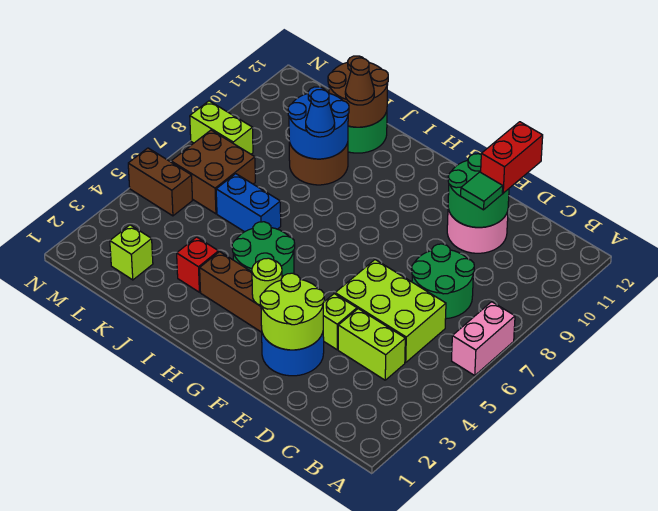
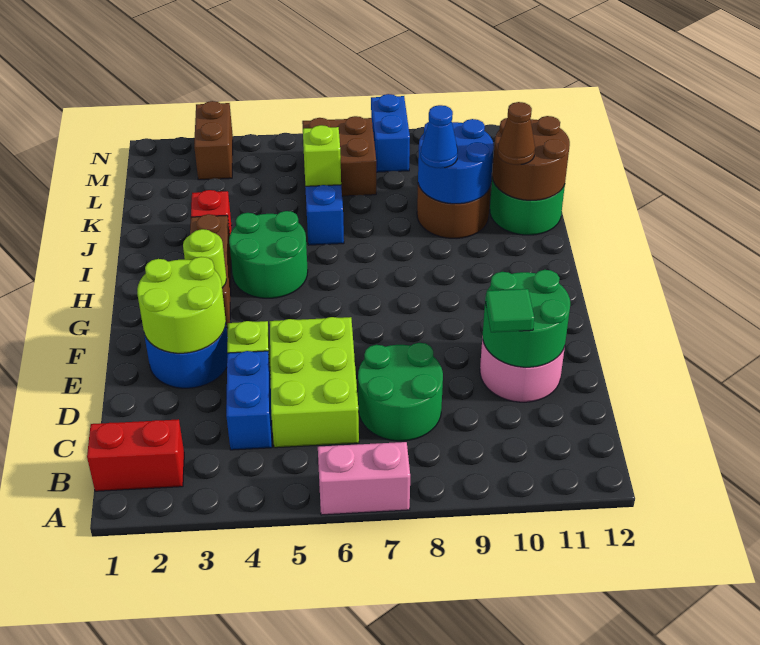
lime brick C4:D4 level 1 -> blue brick C4:D4 level 1
red brick D11:D12 level 3 -> red brick B1:B2 level 1
lime brick L2 level 1 -> lime brick K6 level 2
brown brick M5:N5 level 1 -> brown brick M3:N3 level 1
lime brick M8:N8 level 1 -> blue brick M8:N8 level 1

